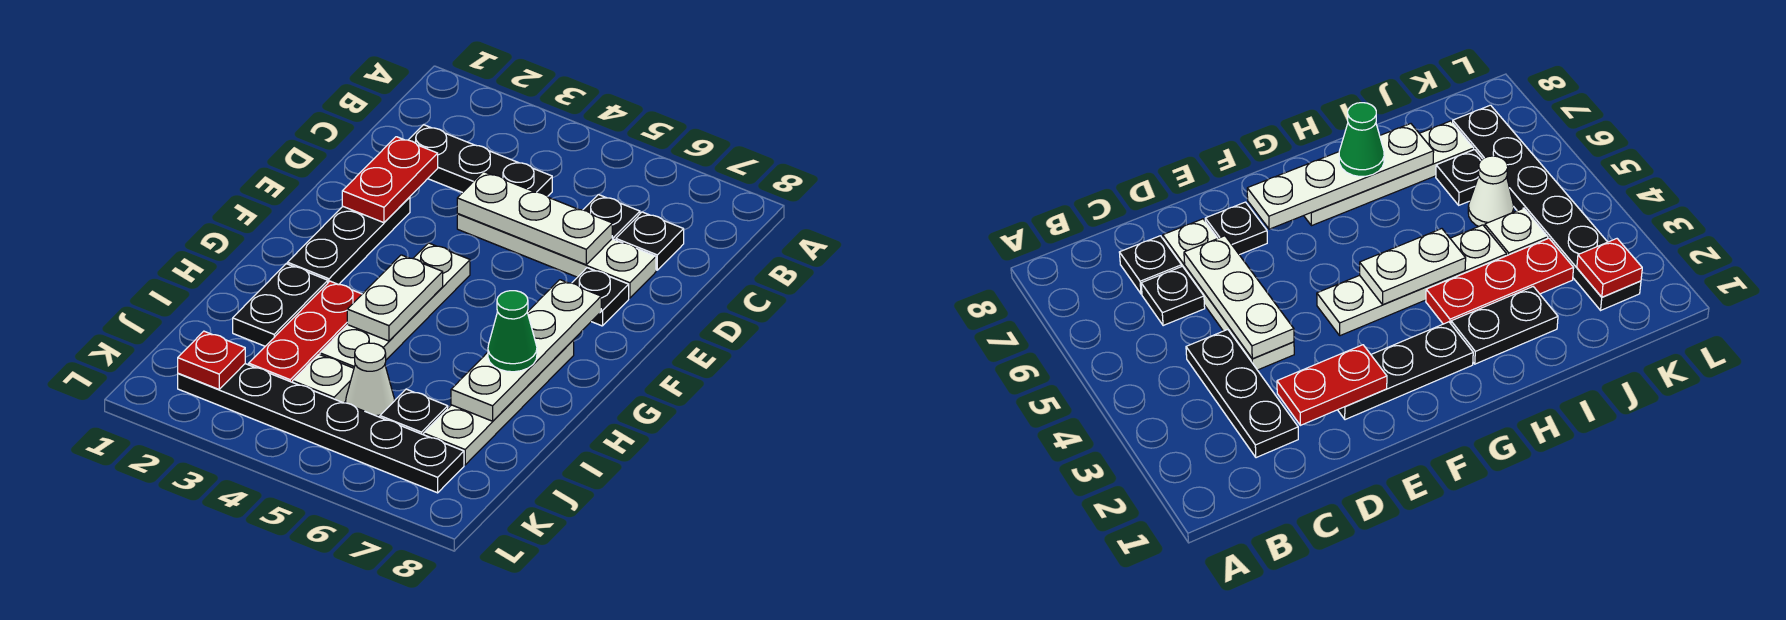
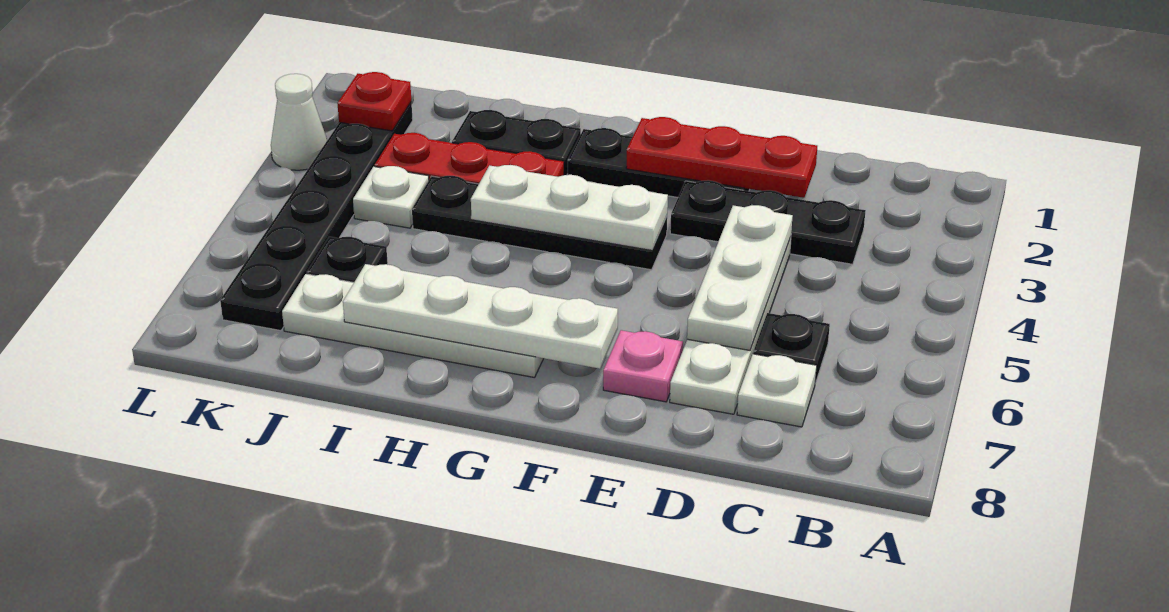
black plate C2:C4 level 1 -> black plate C3:E3 level 1
black plate C7 level 1 -> white plate C7 level 1
red plate D2:E2 level 2 -> red plate D2:F2 level 2
black plate E7 level 1 -> pink plate E7 level 1
white plate F4:I4 level 1 -> black plate F4:I4 level 1
white plate G4:H4 level 2 -> white plate F4:H4 level 2
green cone H7 level 3 -> none
white cone J5 level 1 -> white cone L3 level 1

